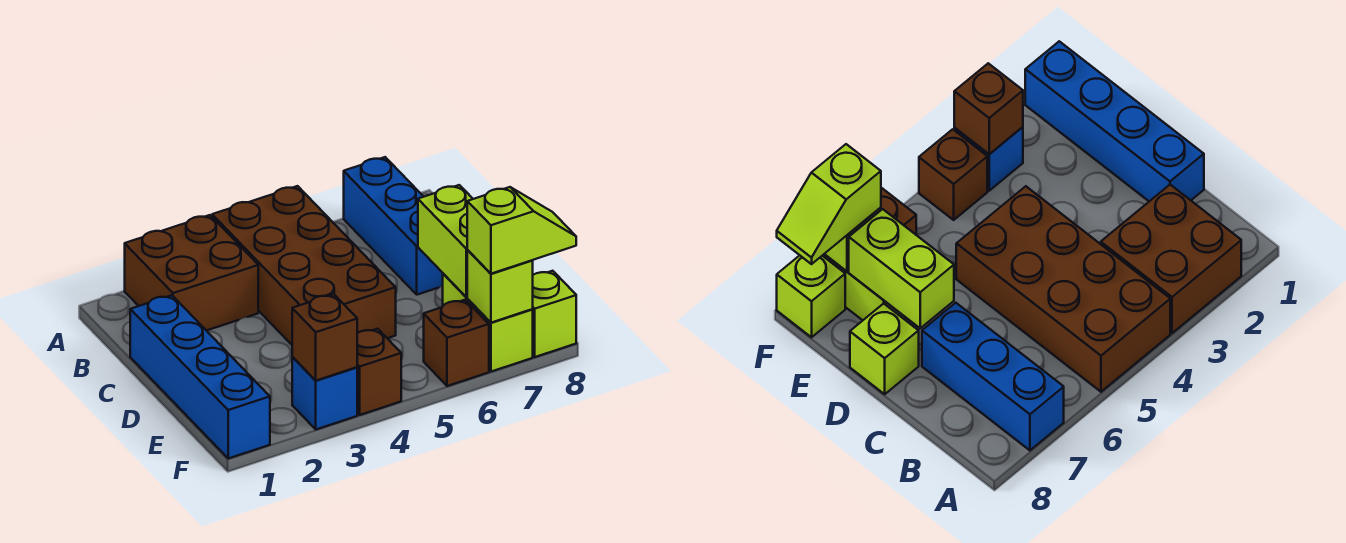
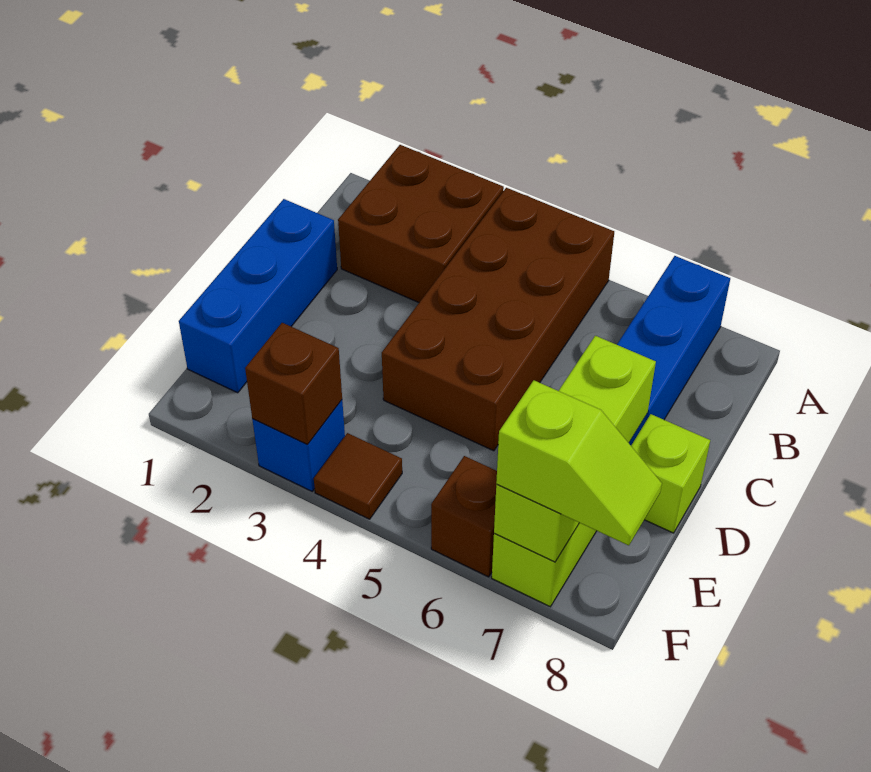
blue brick C1:F1 level 1 -> blue brick C1:E1 level 1
brown brick F4 level 1 -> brown tile F4 level 1
lime brick F8 level 1 -> none

